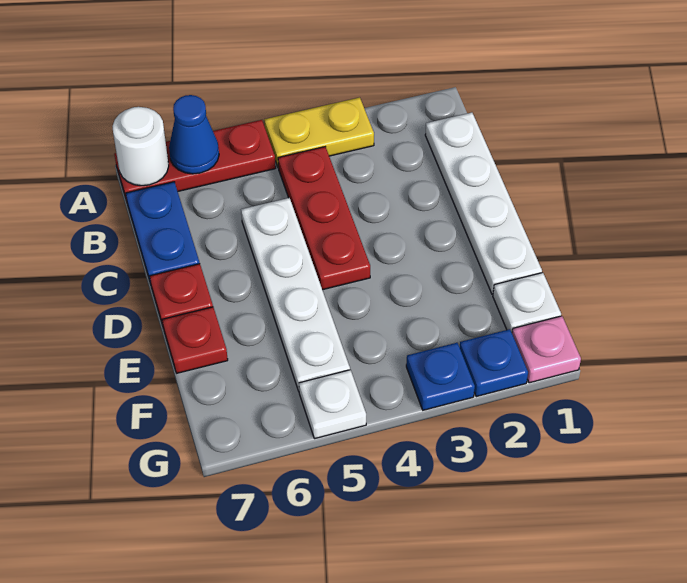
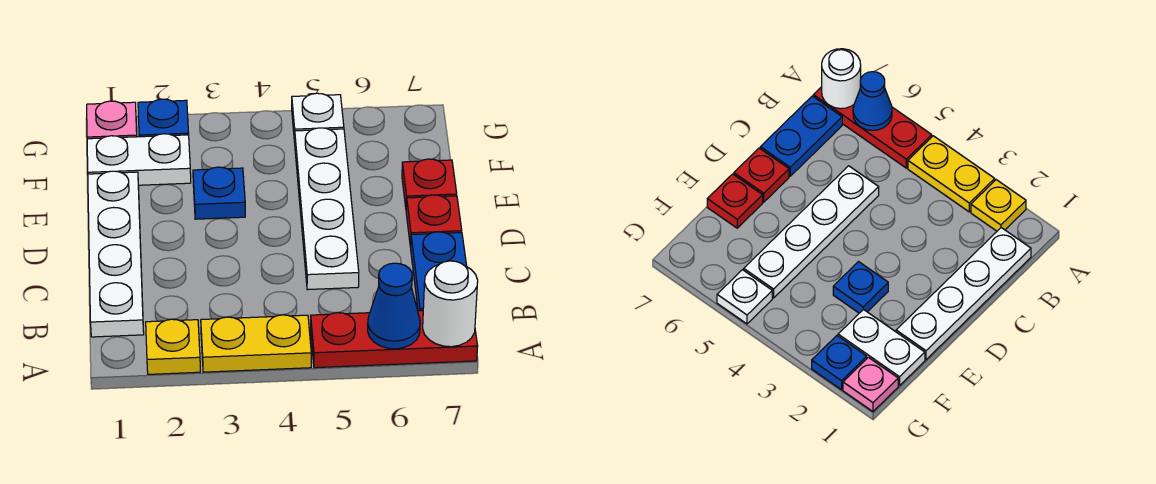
none -> yellow plate A2 level 1
red plate B4:D4 level 1 -> none
white plate F1 level 1 -> white plate F1:F2 level 1
blue plate G3 level 1 -> blue plate E3 level 1

